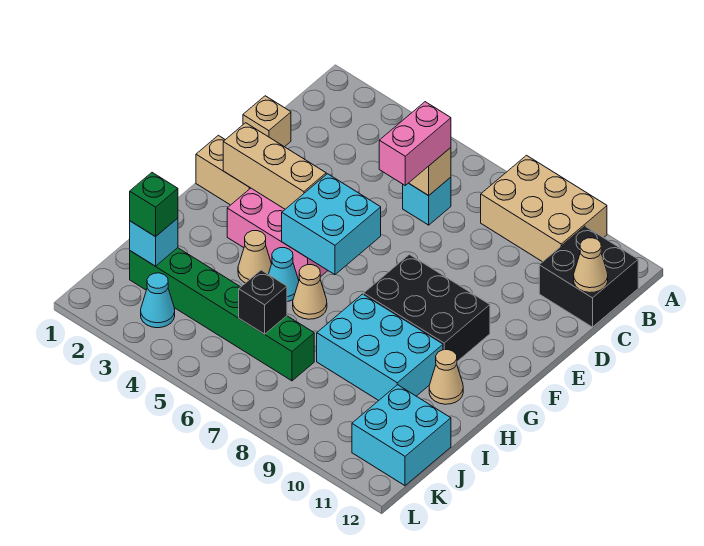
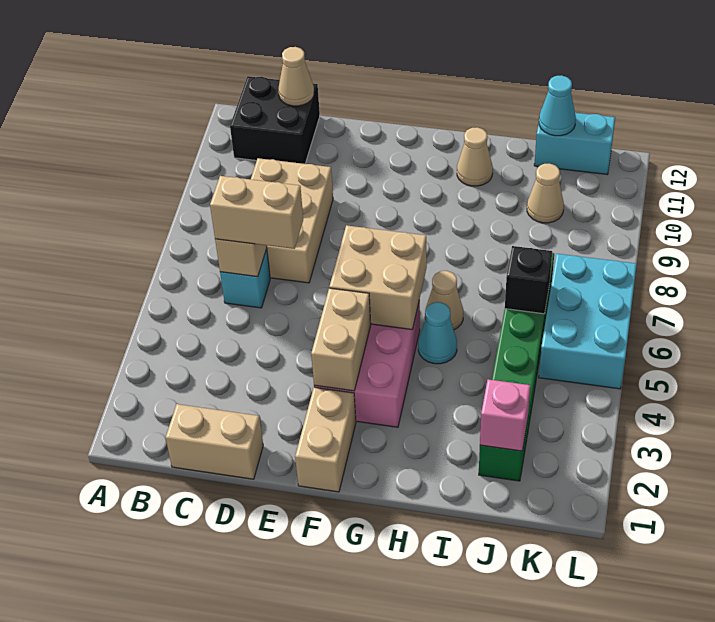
tan brick A8:B10 level 1 -> tan brick C7:D9 level 1
pink brick C6:D6 level 3 -> tan brick C6:D6 level 3
tan brick D1 level 1 -> tan brick C1:D1 level 1
tan brick F2:F4 level 2 -> tan brick F3:F4 level 2
cyan brick F5:G6 level 2 -> tan brick F5:G6 level 2
black brick F8:G10 level 1 -> none
tan cone H4 level 1 -> tan cone J10 level 1
cyan brick H8:I10 level 1 -> cyan brick K5:L7 level 1
cyan brick J2 level 2 -> pink brick J2 level 2
green brick J2 level 3 -> none
cyan brick J11:K12 level 1 -> cyan brick J12:K12 level 1
cyan cone K3 level 1 -> cyan cone J12 level 2

